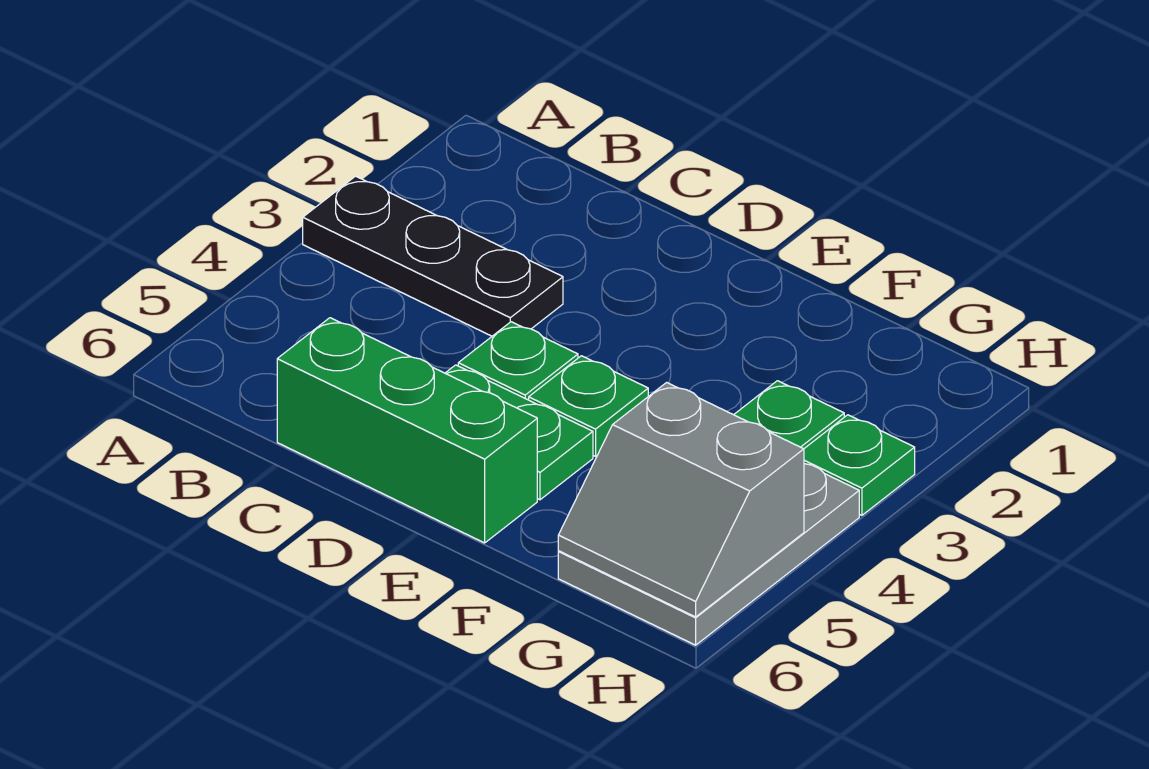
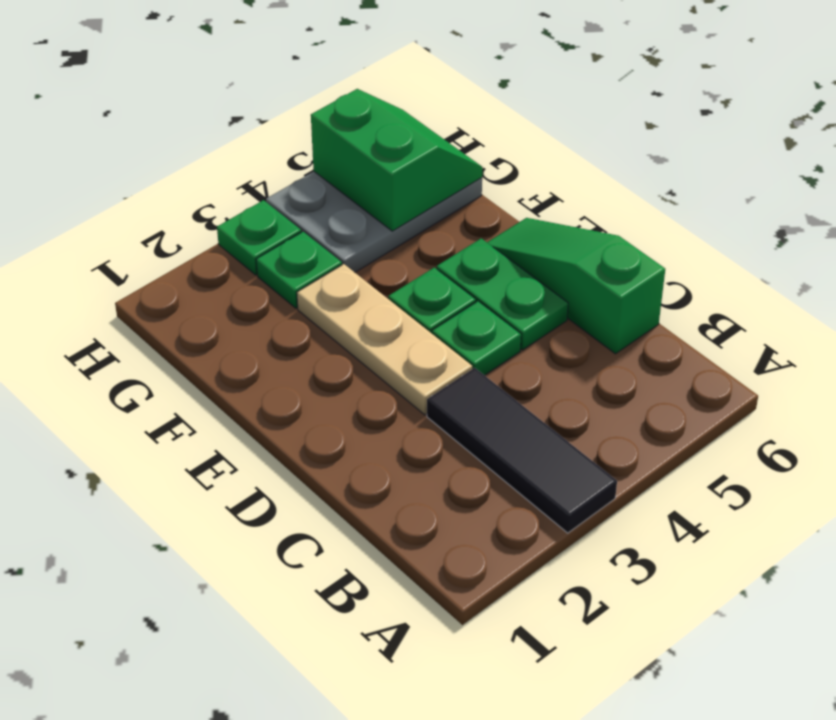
black plate A3:C3 level 1 -> black tile A3:C3 level 1
green brick C6:E6 level 1 -> green slope C6:E6 level 1 top C
none -> tan plate D3:F3 level 1
grey slope G5:H6 level 2 top 5 -> green slope G5:H6 level 2 top 5

